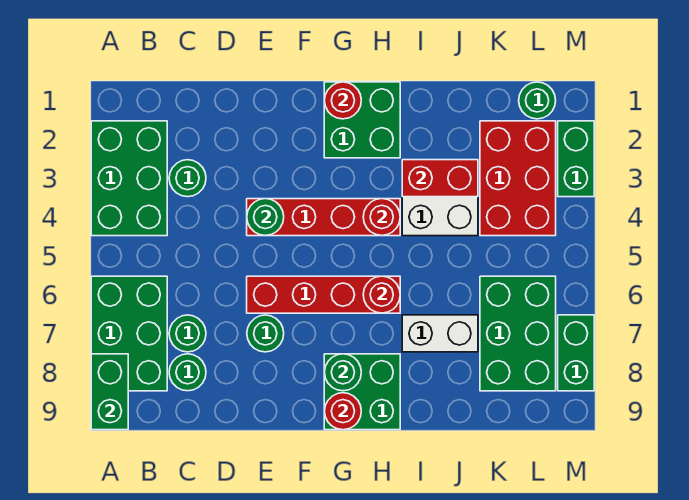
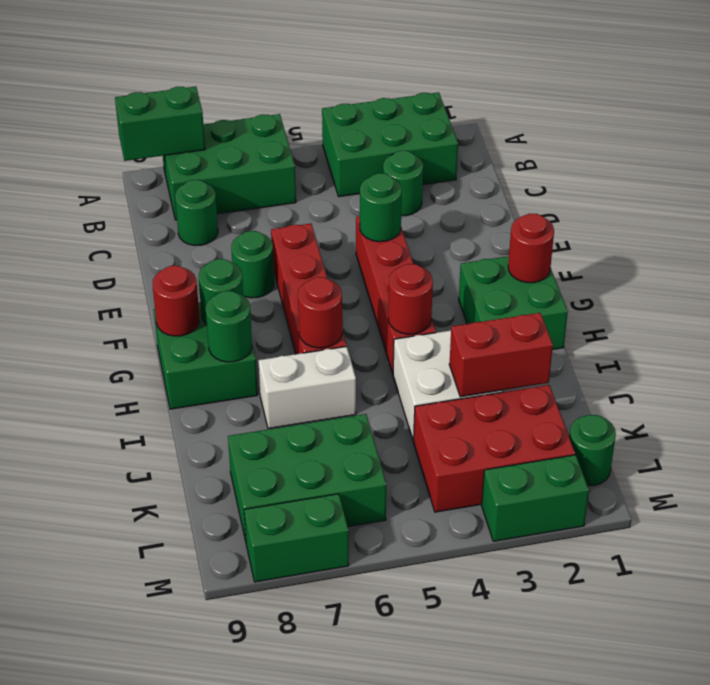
green round brick C7 level 1 -> green round brick H8 level 2
red brick I3:J3 level 2 -> red brick J2:J3 level 2
white brick I7:J7 level 1 -> white brick I6:I7 level 1

